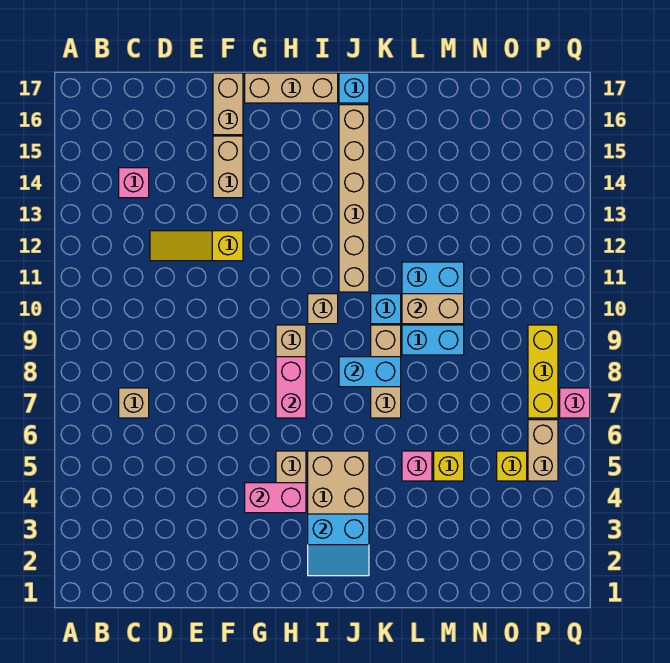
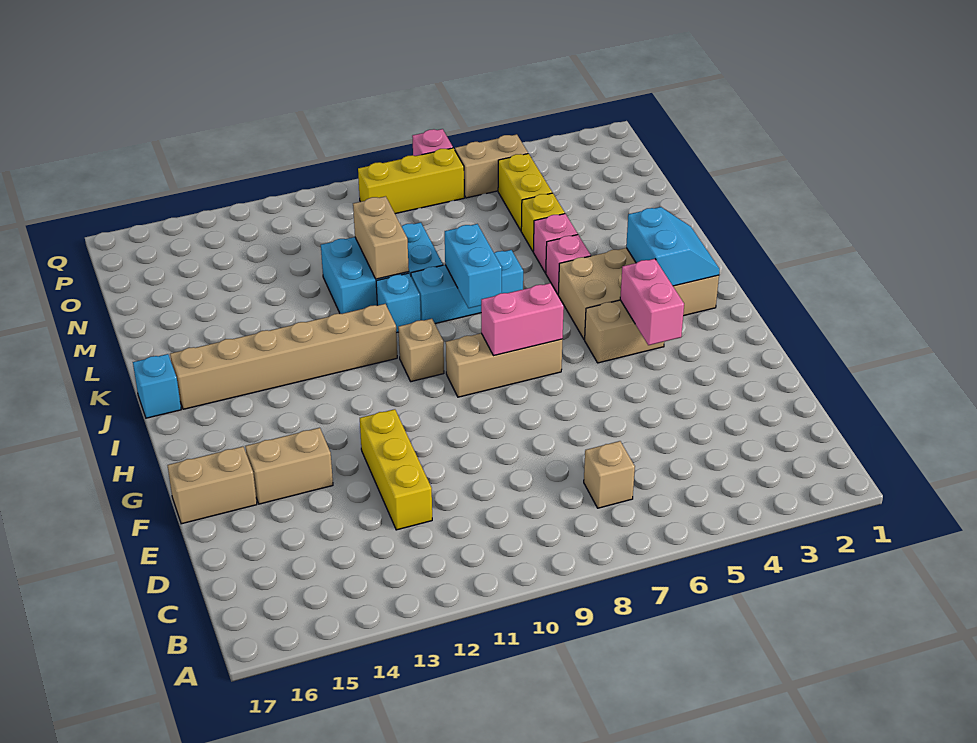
pink brick C14 level 1 -> pink brick K5 level 1
yellow slope D12:F12 level 1 top F -> yellow brick D12:F12 level 1
tan brick G17:I17 level 1 -> none
tan brick K7:K9 level 1 -> cyan brick K7:K9 level 1
yellow brick O5 level 1 -> yellow brick N5:O5 level 1

